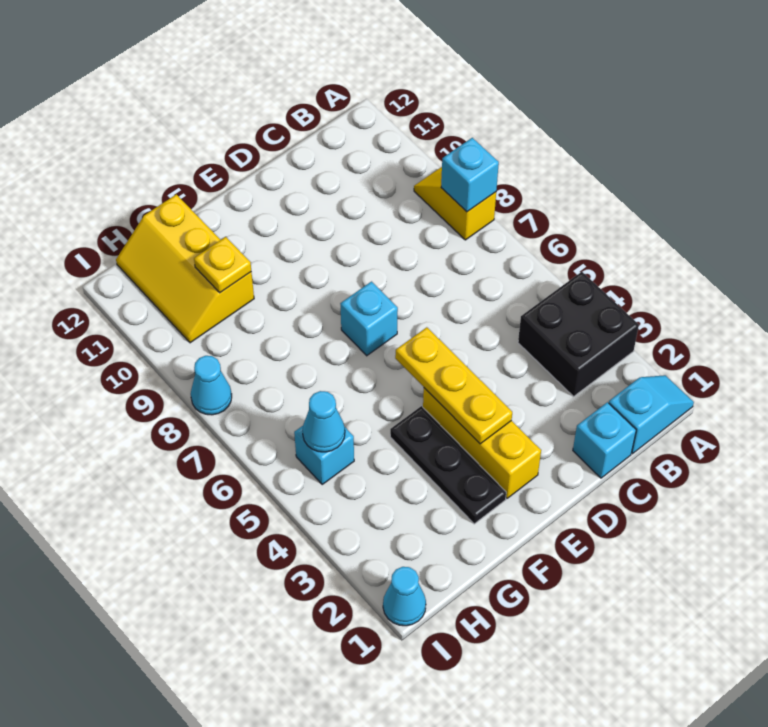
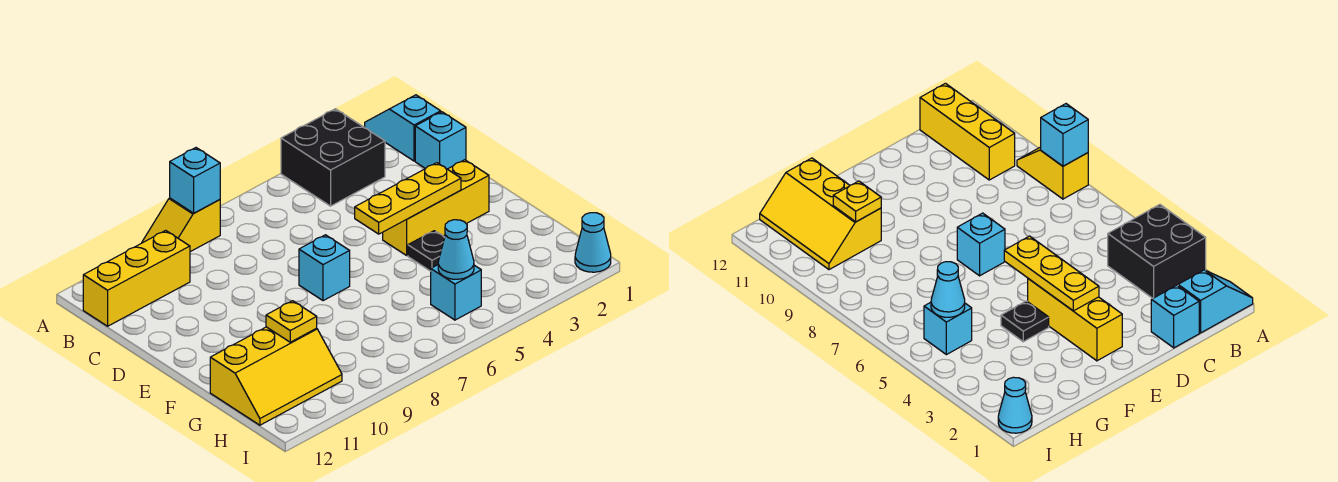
none -> yellow brick B10:B12 level 1
black plate F2:F4 level 1 -> black plate F4 level 1
cyan cone I8 level 1 -> none

